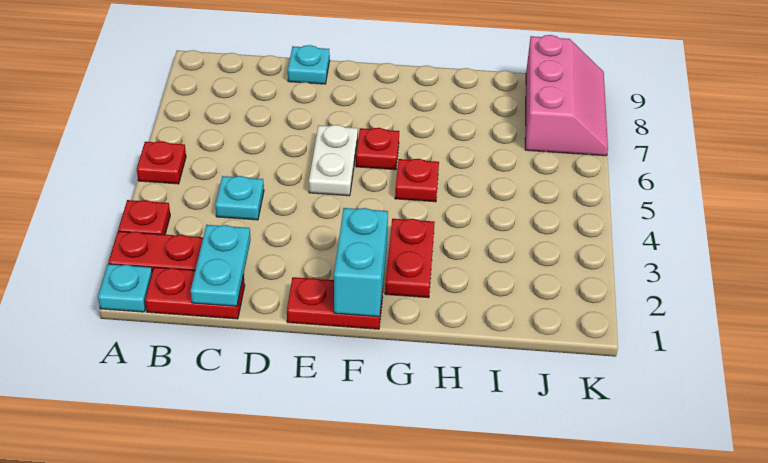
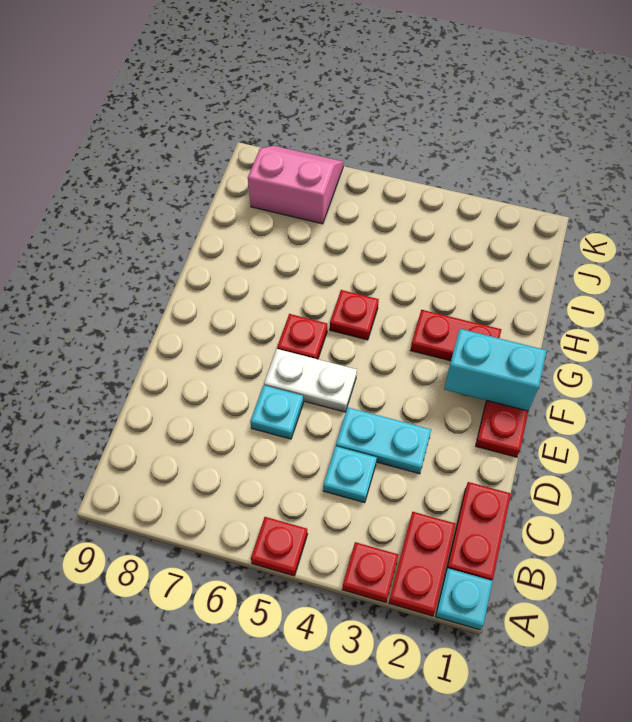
cyan plate C1:C2 level 2 -> cyan plate D3:D4 level 1
cyan plate D9 level 1 -> cyan plate D6 level 1
pink slope J7:K9 level 1 top J -> pink slope J7:K8 level 1 top J

